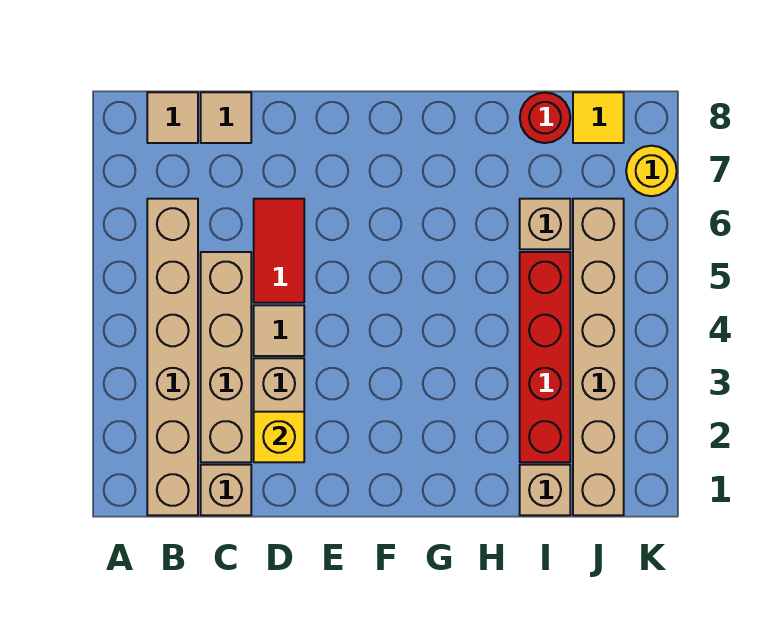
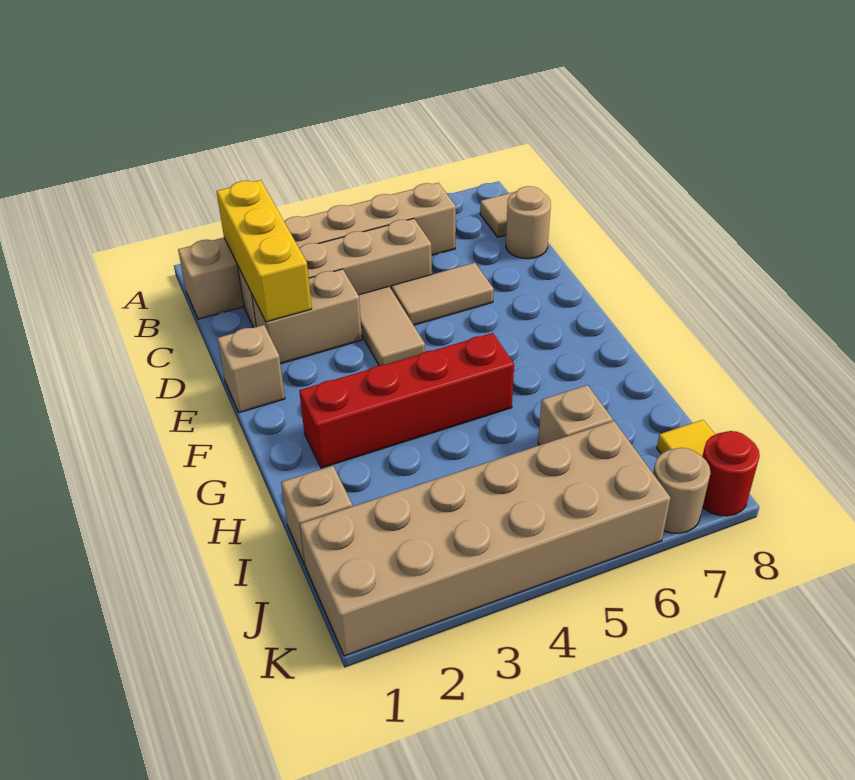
tan brick C1 level 1 -> tan brick E1 level 1
tan tile C8 level 1 -> tan round brick C8 level 1
yellow brick D2 level 2 -> yellow brick B2:D2 level 2
tan tile D4 level 1 -> tan tile D4:E4 level 1
red tile D5:D6 level 1 -> tan tile D5:D6 level 1
red brick I2:I5 level 1 -> red brick G2:G5 level 1
red round brick I8 level 1 -> red round brick K8 level 1
tan brick J1:J6 level 1 -> tan brick J1:K6 level 1
yellow round brick K7 level 1 -> tan round brick K7 level 1

